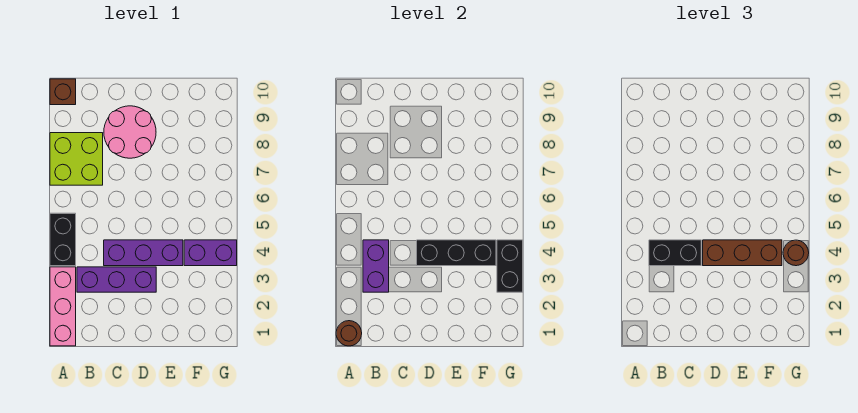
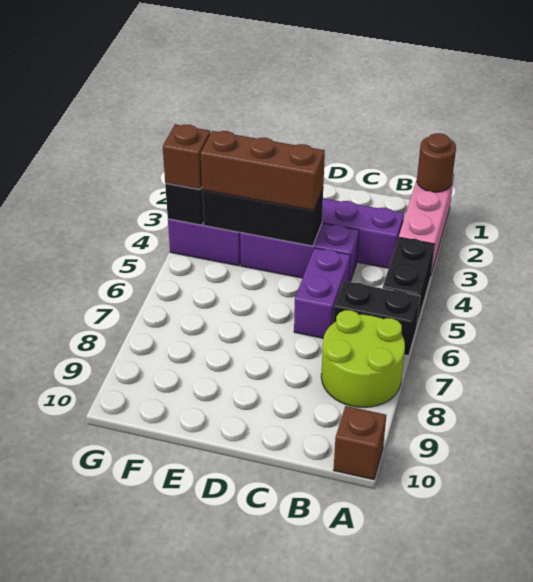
lime brick A7:B8 level 1 -> lime round brick A7:B8 level 1
purple brick B3:B4 level 2 -> purple brick C5:C6 level 1
black brick B4:C4 level 3 -> black brick A6:B6 level 1
pink round brick C8:D9 level 1 -> none
brown round brick G4 level 3 -> brown brick G4 level 3

